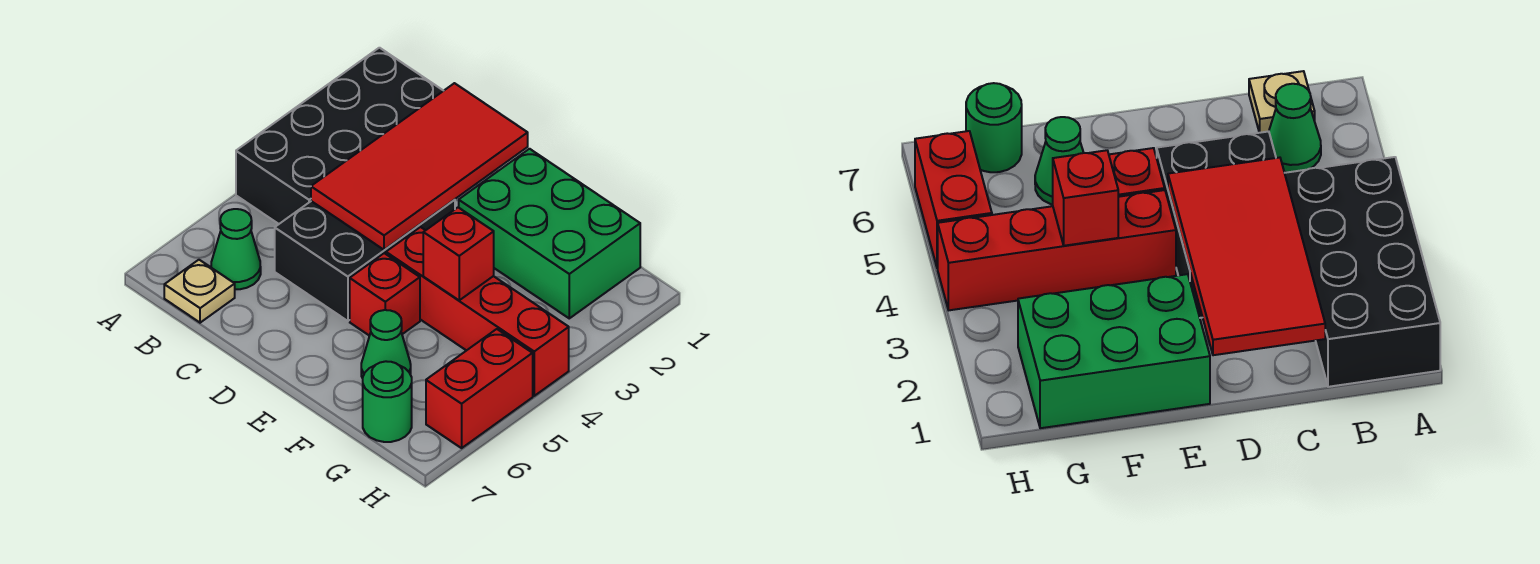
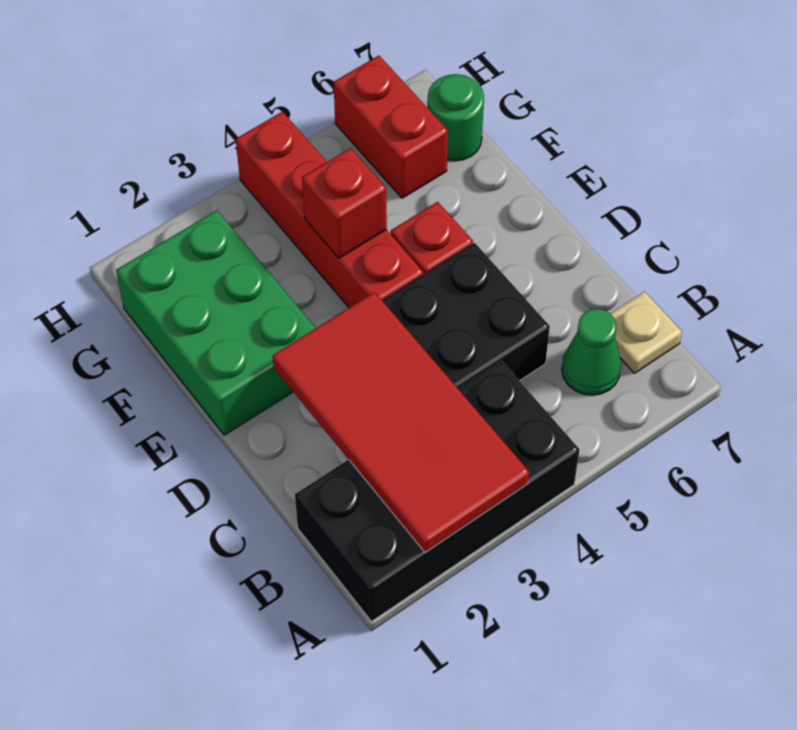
red tile C1:D4 level 2 -> red tile A2:D3 level 2
green cone F6 level 1 -> none
red brick H5:H6 level 1 -> red brick G6:H6 level 1

